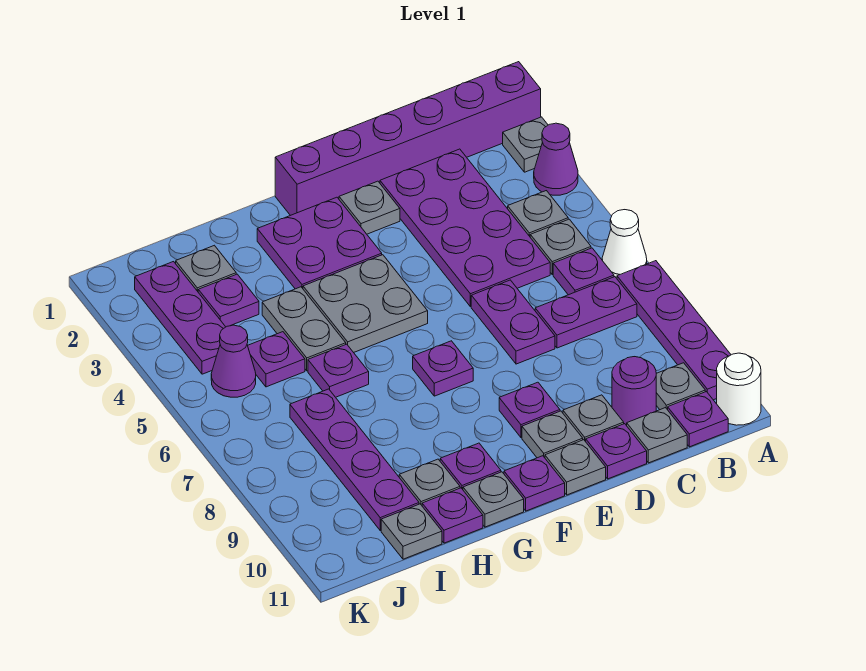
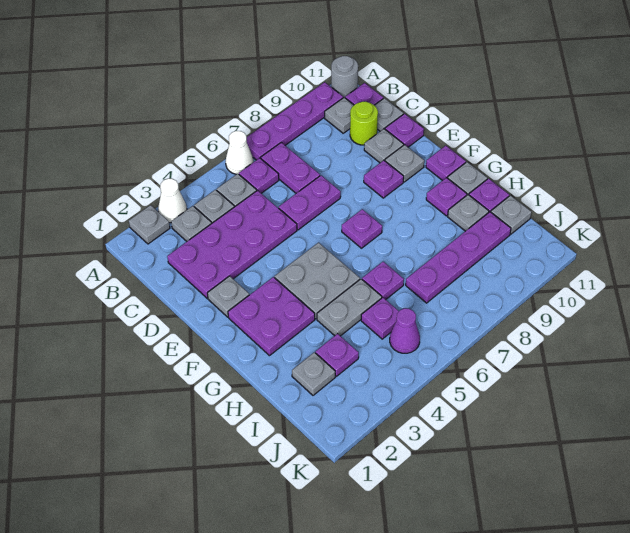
purple brick A1:F1 level 1 -> none
purple cone A3 level 1 -> white cone A3 level 1
white round brick A11 level 1 -> grey round brick A11 level 1
purple round brick C10 level 1 -> lime round brick C10 level 1
grey plate E11 level 1 -> grey plate B3 level 1
purple plate J2:J4 level 1 -> none

